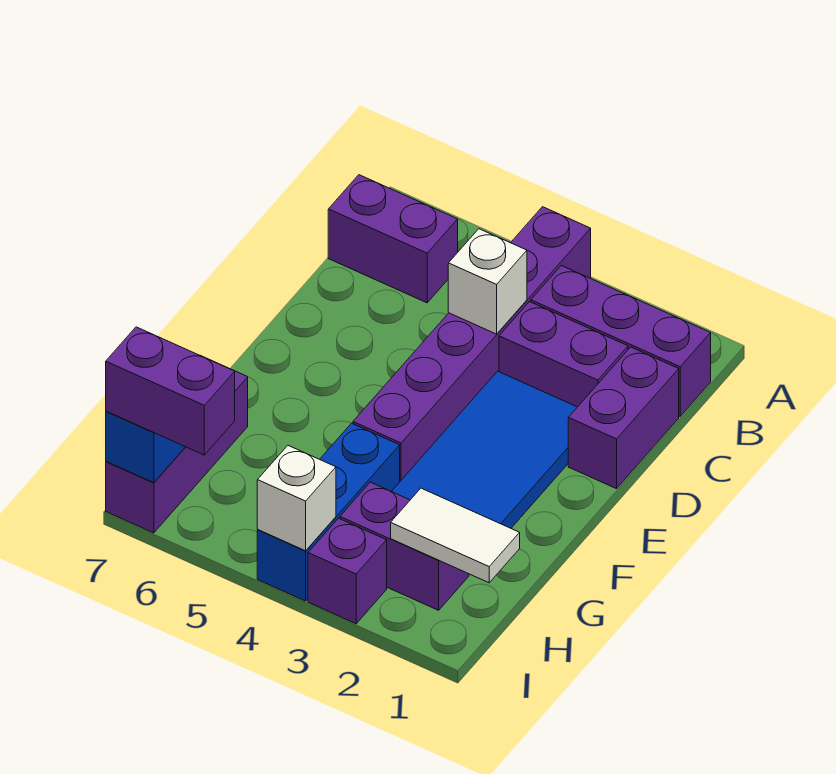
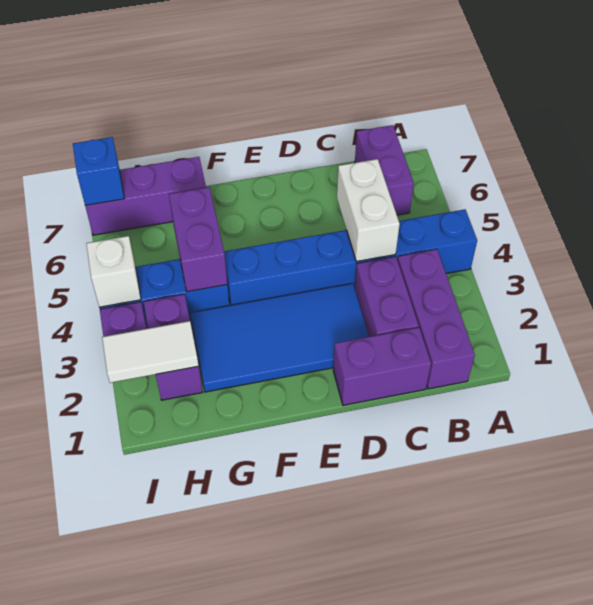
purple brick A4:F4 level 1 -> blue brick A4:F4 level 1
white brick C4 level 2 -> white brick C4:C5 level 2
white tile H1:H2 level 2 -> white tile H2:I2 level 2
purple brick I6:I7 level 3 -> purple brick G4:G5 level 2

